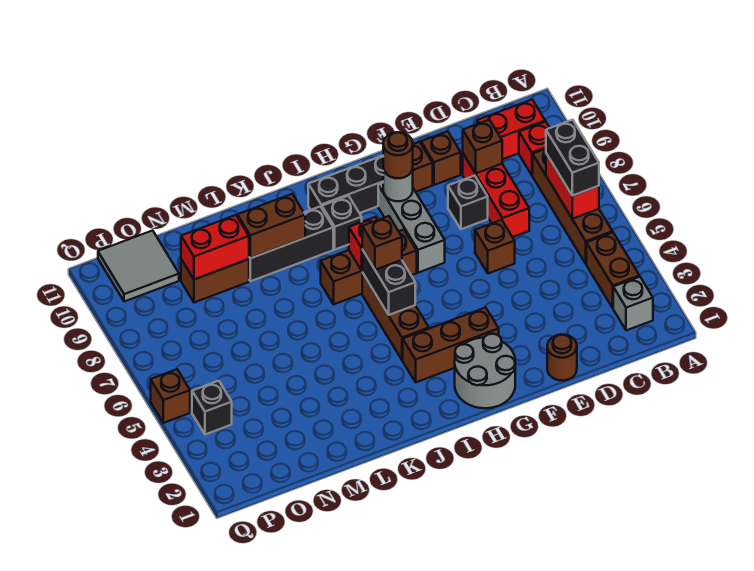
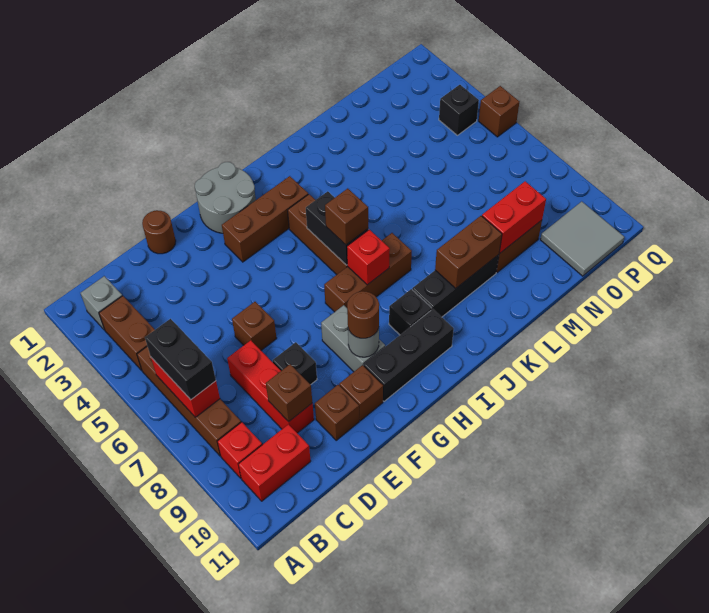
grey brick G7:G9 level 1 -> grey brick G8:G9 level 1

